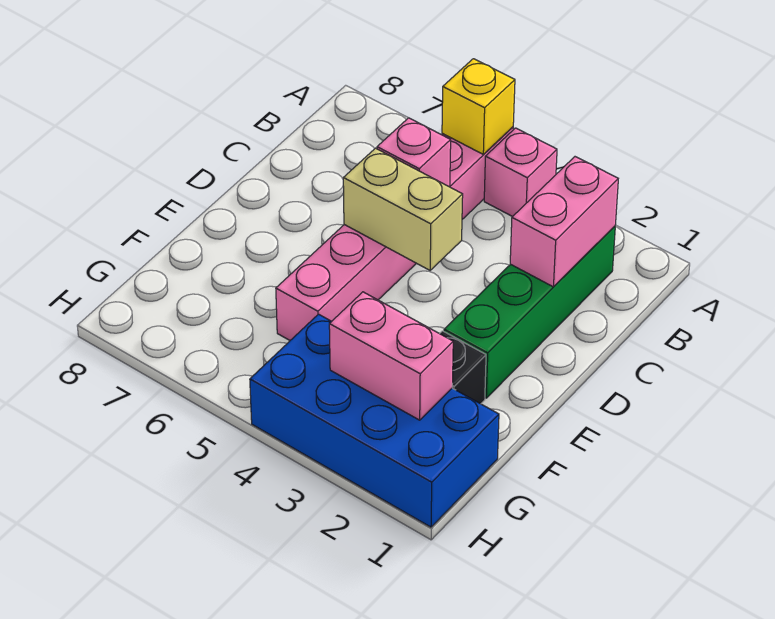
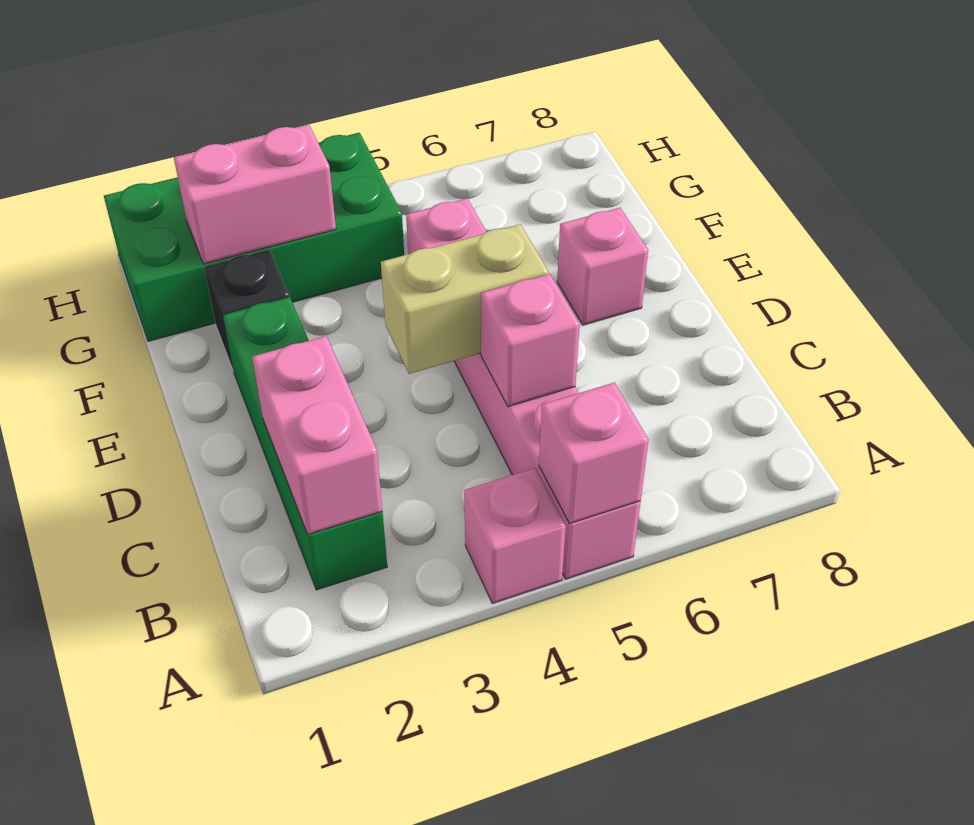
yellow brick A5 level 2 -> pink brick A5 level 2
none -> pink brick E7 level 1
blue brick G1:H4 level 1 -> green brick G1:H4 level 1

